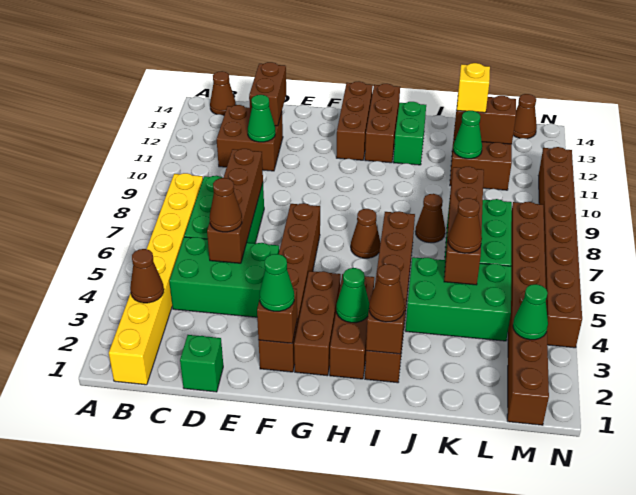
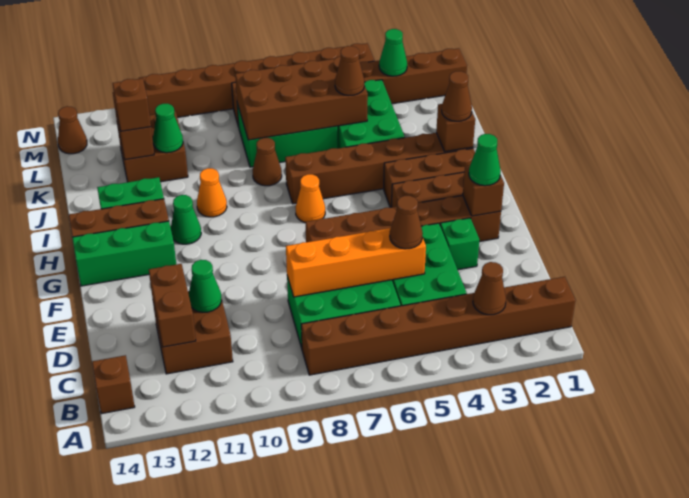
yellow brick B1:B8 level 1 -> brown brick B1:B8 level 1
brown cone B14 level 1 -> brown brick B14 level 1
green brick D1 level 1 -> green brick E3 level 1
brown brick D5:D8 level 2 -> orange brick D5:D8 level 2
brown brick D12:D13 level 2 -> brown brick C12:D12 level 2
brown brick G12:G14 level 1 -> green brick G12:G14 level 1
green cone H3 level 2 -> green cone H11 level 1
brown cone H7 level 1 -> orange cone H7 level 1
none -> orange cone I10 level 1
brown brick K5:K8 level 2 -> brown brick K5:L8 level 2
yellow brick K12 level 3 -> brown brick K12 level 3

